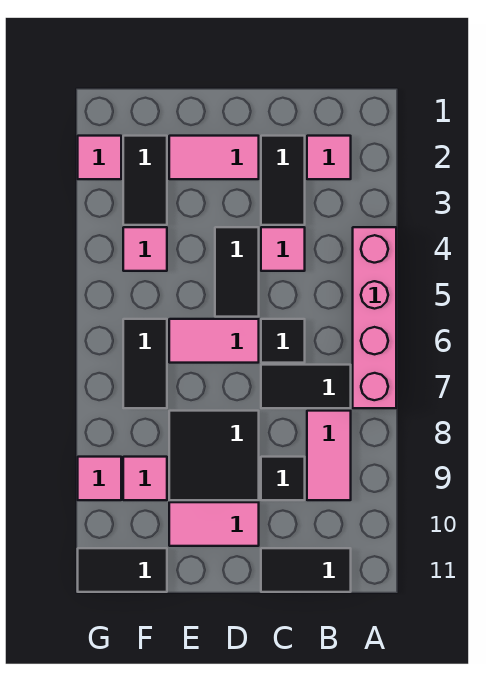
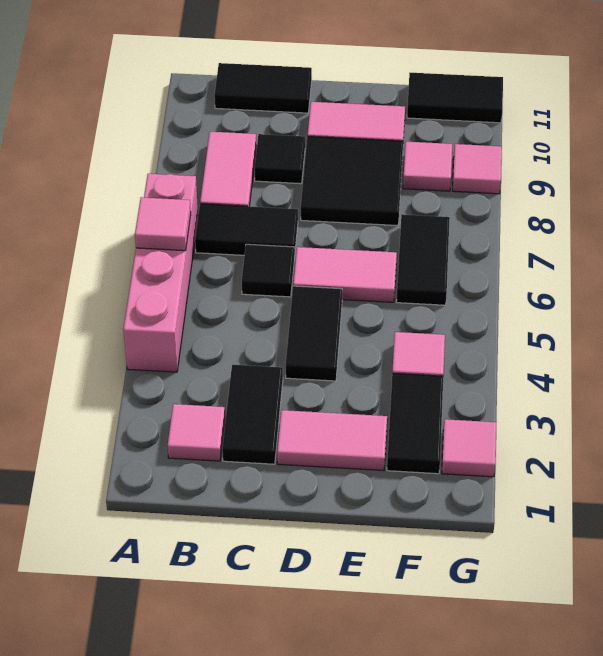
pink tile C4 level 1 -> pink tile A6 level 2

